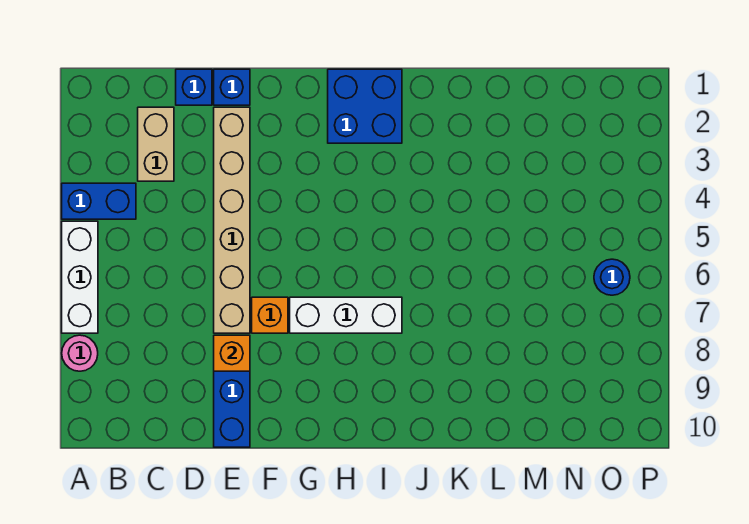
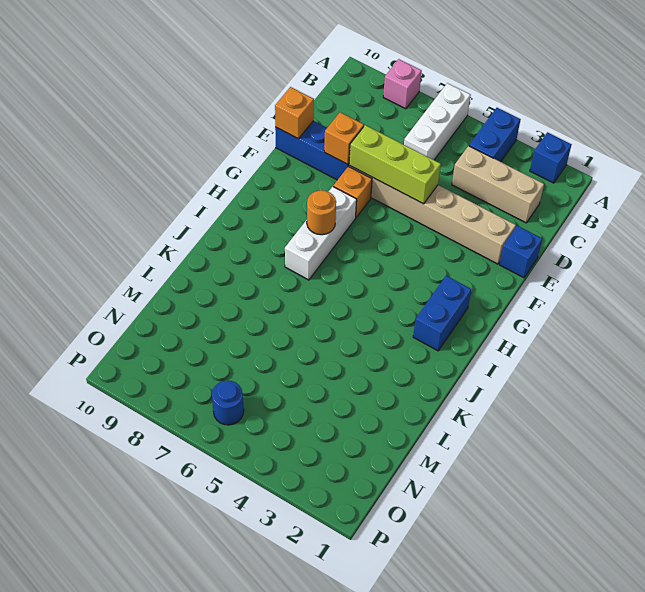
white brick A5:A7 level 1 -> white brick A6:C6 level 1
pink round brick A8 level 1 -> pink brick A8 level 1
tan brick C2:C3 level 1 -> tan brick C2:C4 level 1
blue brick D1 level 1 -> blue brick A2 level 1
none -> lime brick E5:E7 level 2
none -> orange brick E10 level 2
blue brick H1:I2 level 1 -> blue brick H2:I2 level 1
none -> orange round brick H7 level 2

